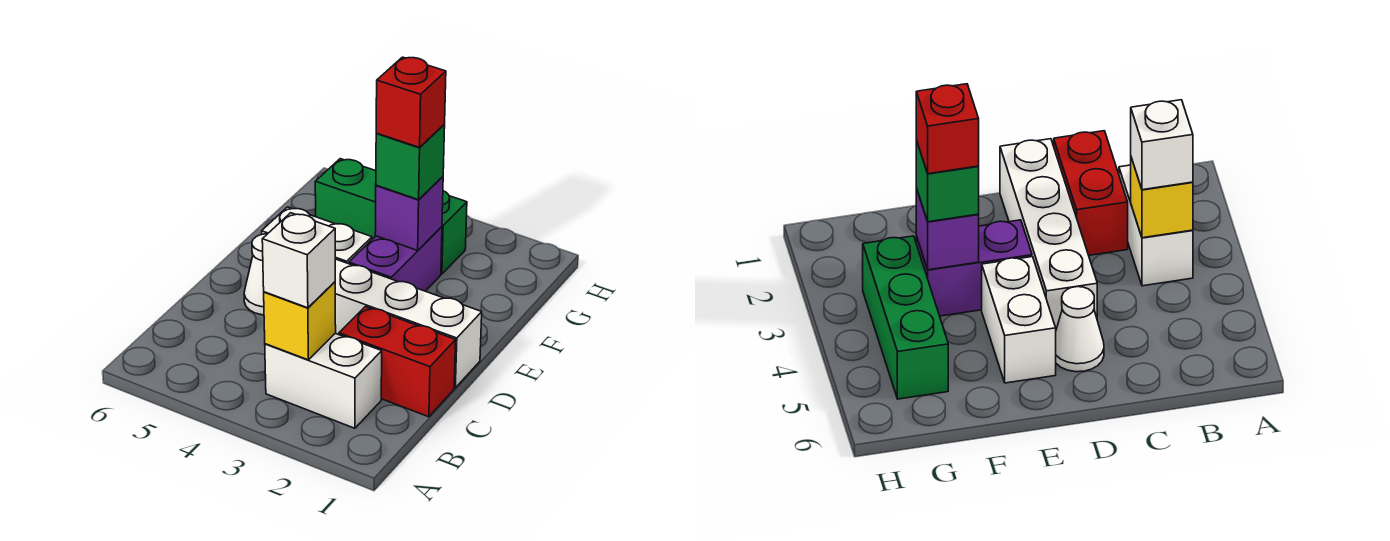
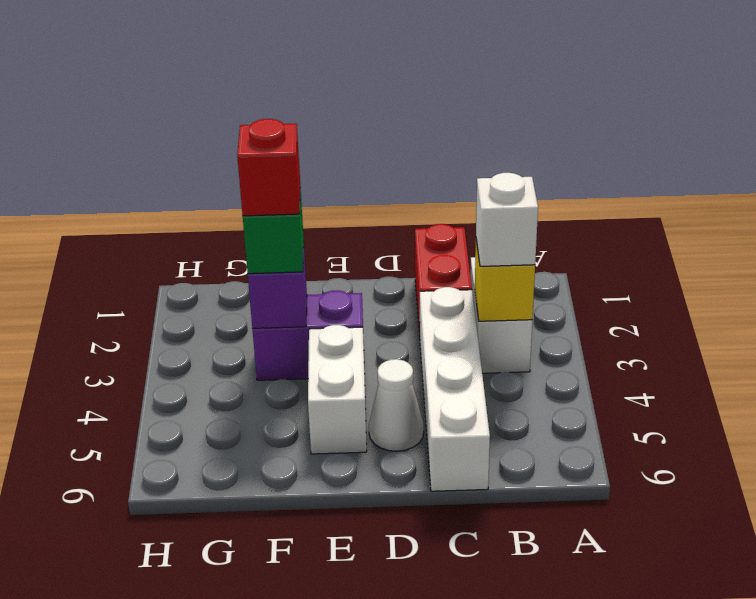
white brick D1:D4 level 1 -> white brick C3:C6 level 1
green brick G3:G5 level 1 -> none

